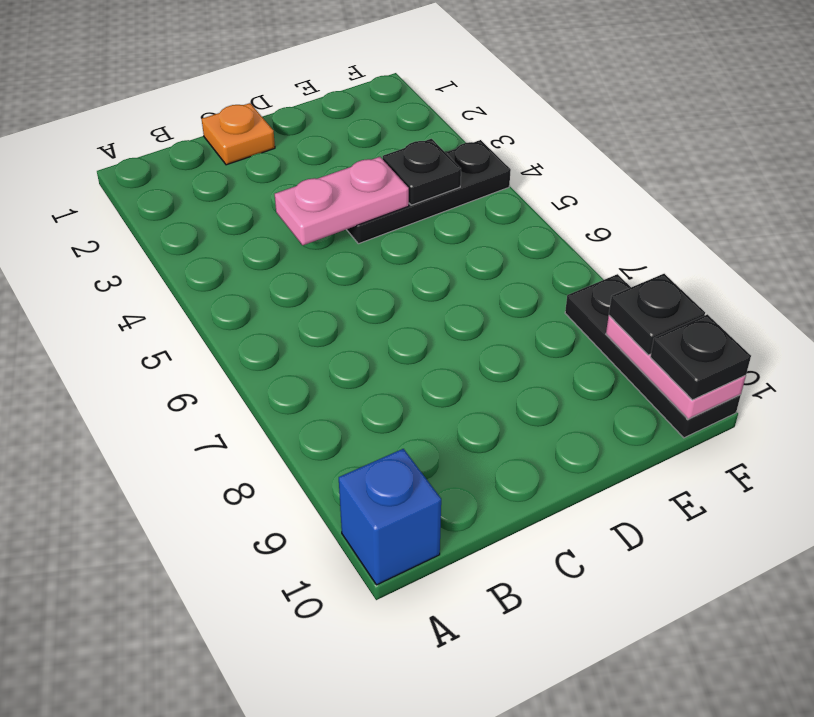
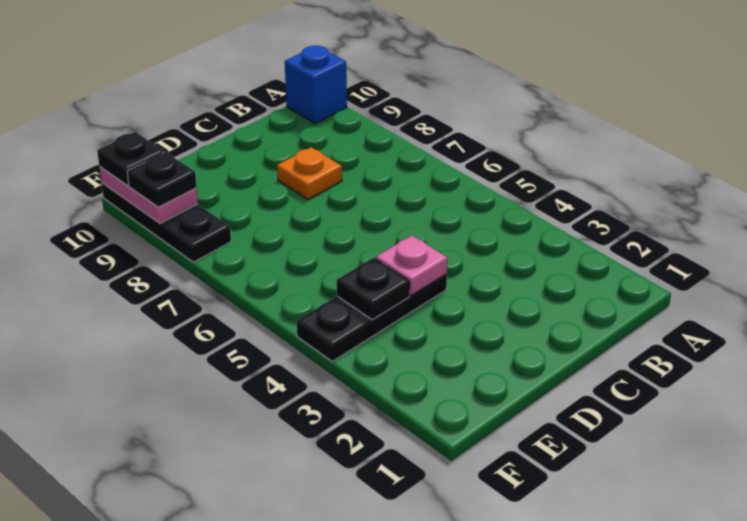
orange plate C1 level 1 -> orange plate C8 level 1
pink plate C4:D4 level 2 -> pink plate D4 level 2

